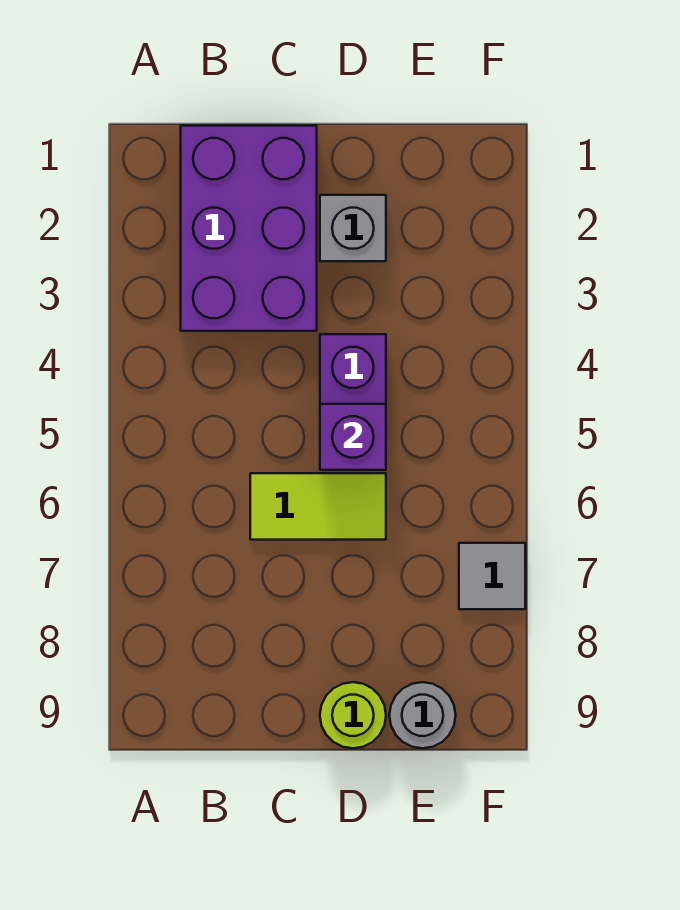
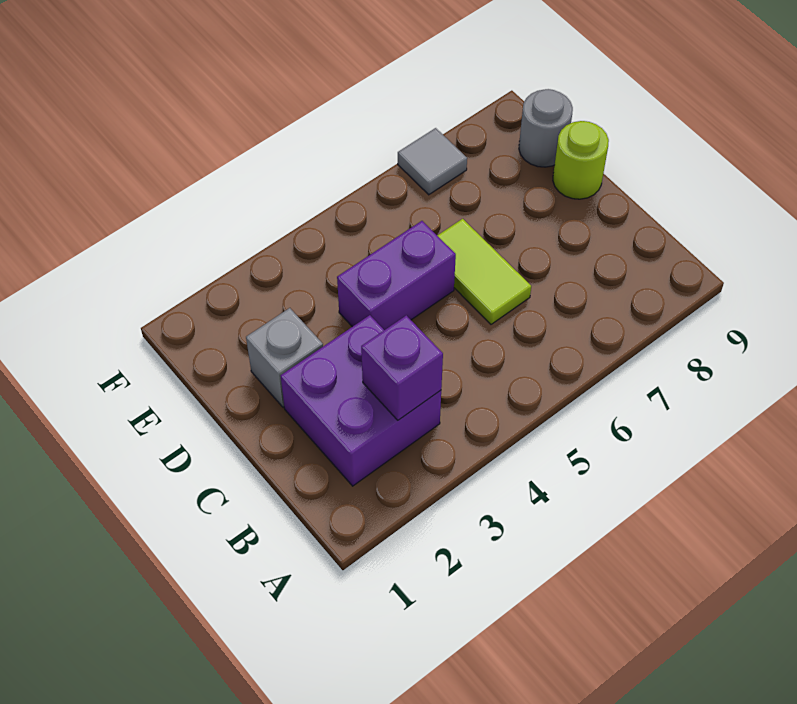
purple brick B1:C3 level 1 -> purple brick B2:C3 level 1
purple brick D5 level 2 -> purple brick B3 level 2

